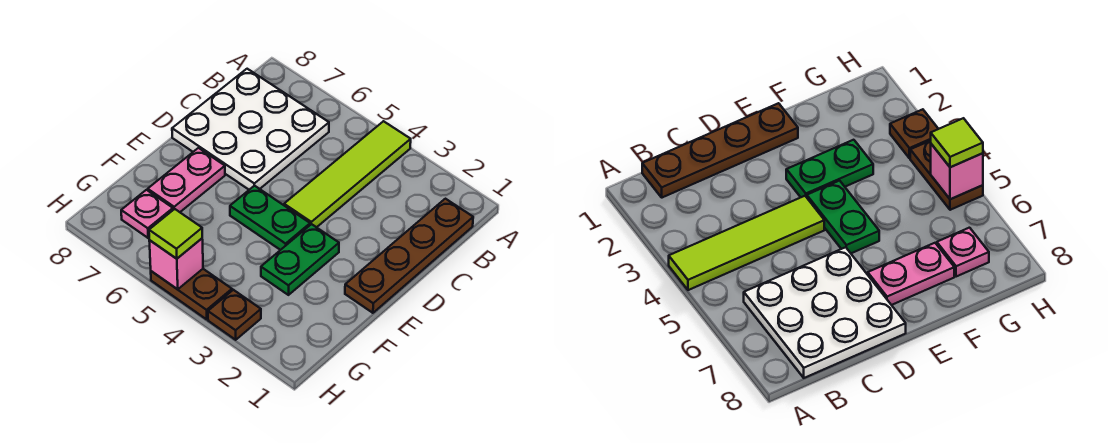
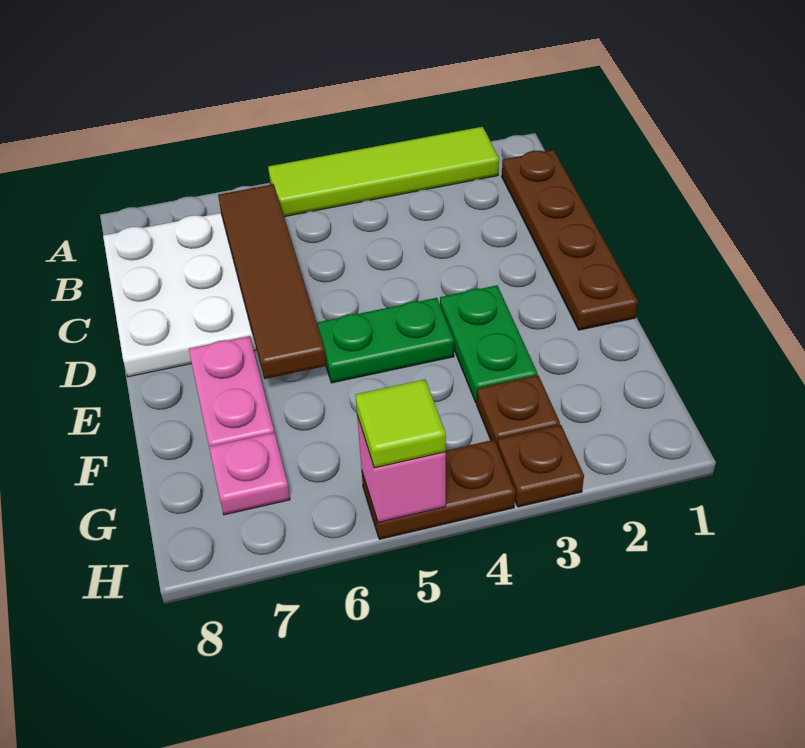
lime tile A4:D4 level 1 -> lime tile A2:A5 level 1
none -> brown tile B6:E6 level 2
none -> brown plate G3 level 1

